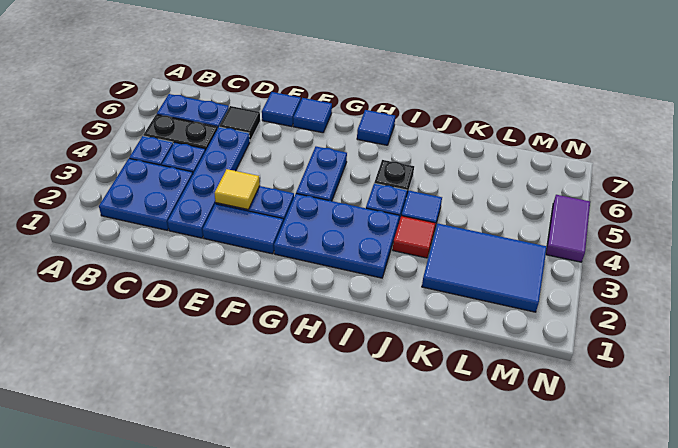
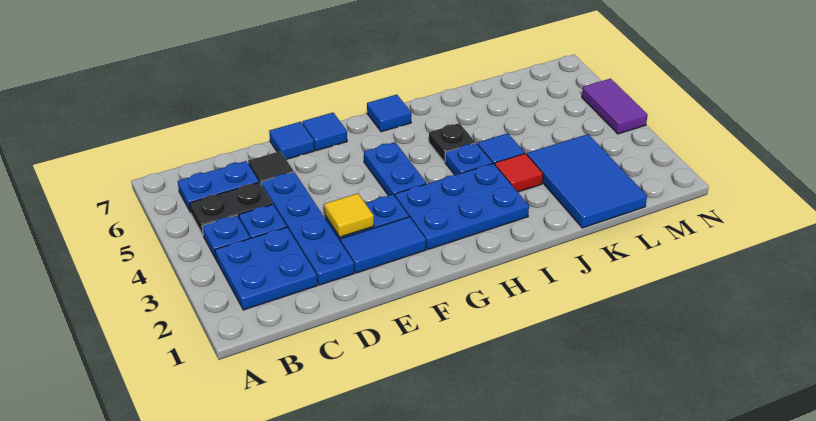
blue tile K2:M3 level 1 -> blue tile K1:L3 level 1

